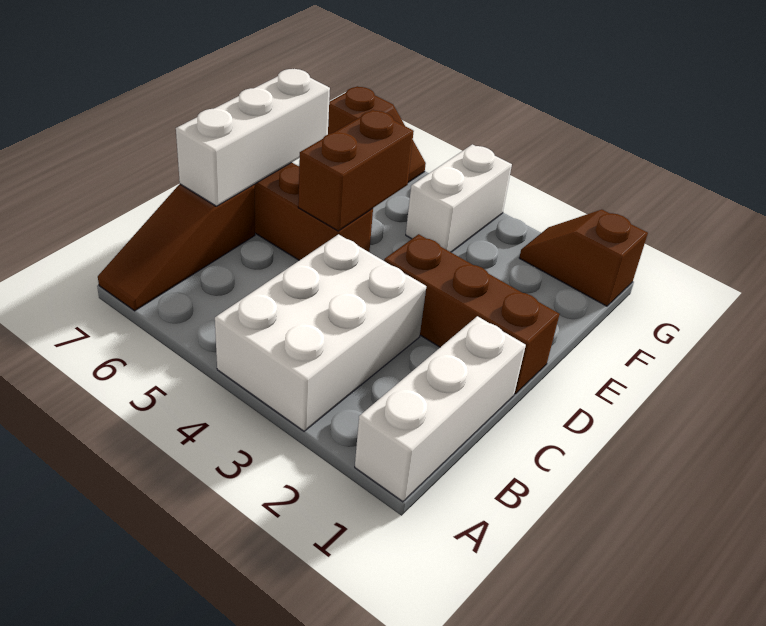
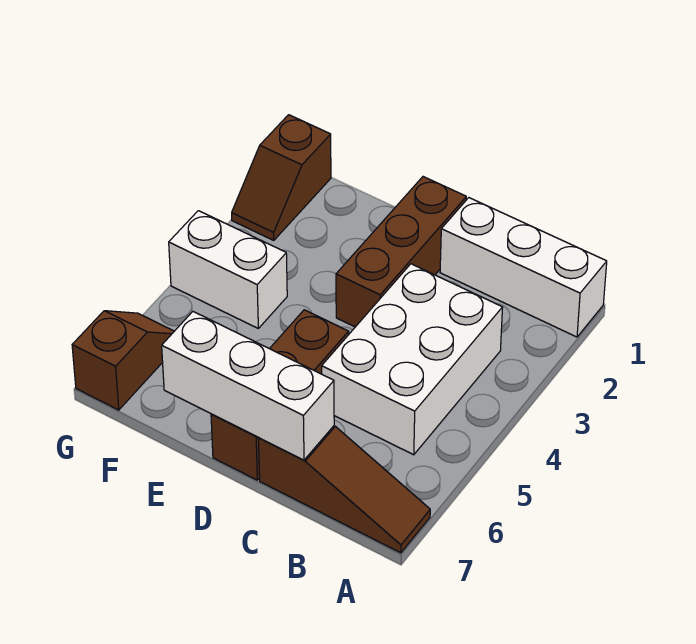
white brick A3:C4 level 1 -> white brick B3:C5 level 1
brown brick D5:E5 level 2 -> none

